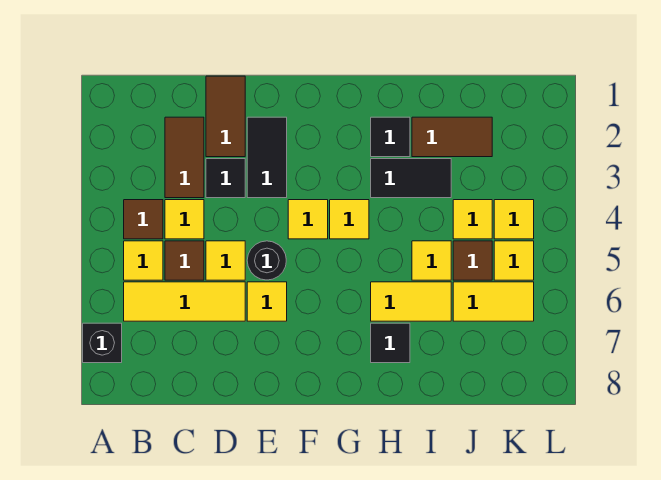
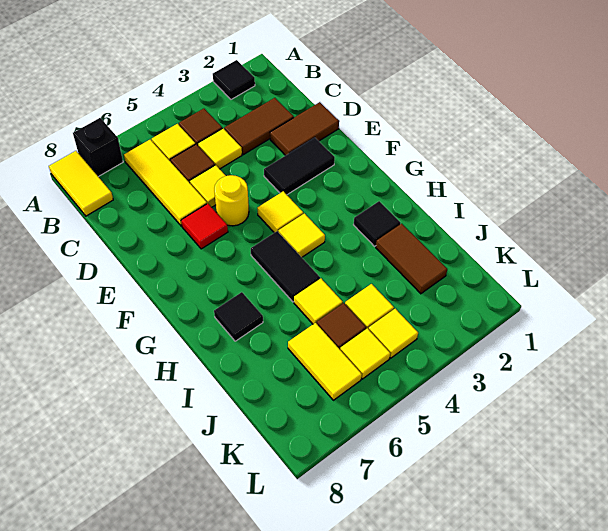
black tile D3 level 1 -> black tile A2 level 1
black round brick E5 level 1 -> yellow round brick E5 level 1
yellow tile E6 level 1 -> red tile E6 level 1
black tile H3:I3 level 1 -> black tile G5:H5 level 1
yellow tile H6:I6 level 1 -> yellow tile A8:B8 level 1

